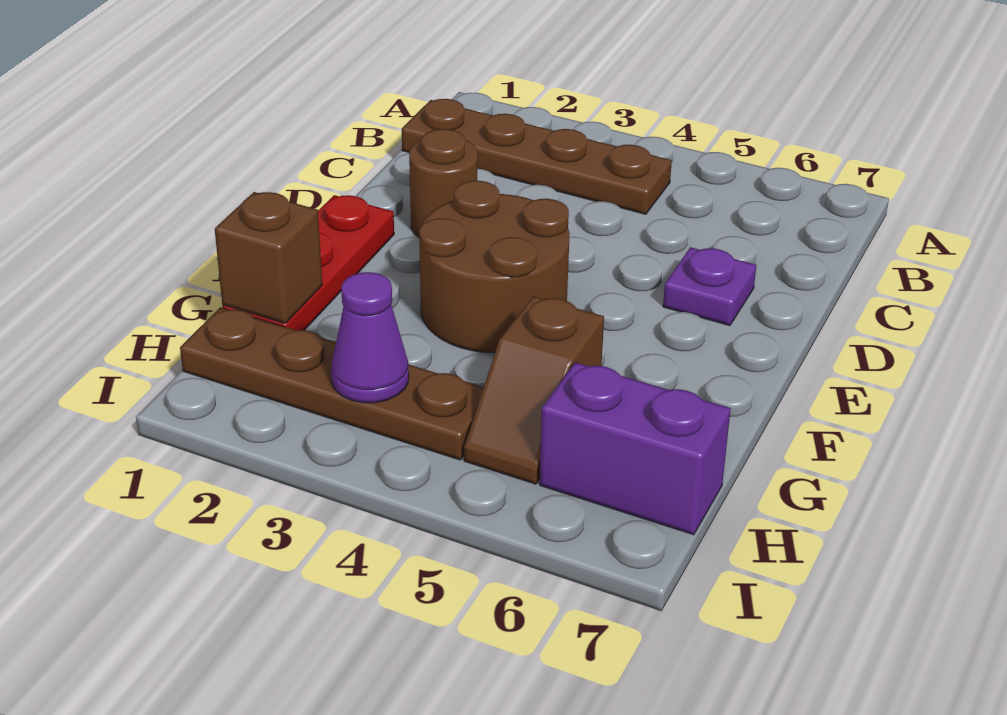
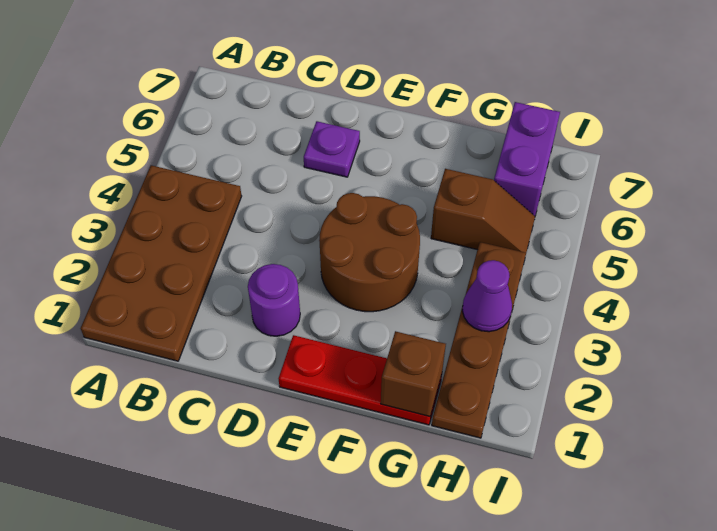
brown plate B1:B4 level 1 -> brown plate A1:B4 level 1
brown round brick D2 level 1 -> purple round brick D2 level 1

